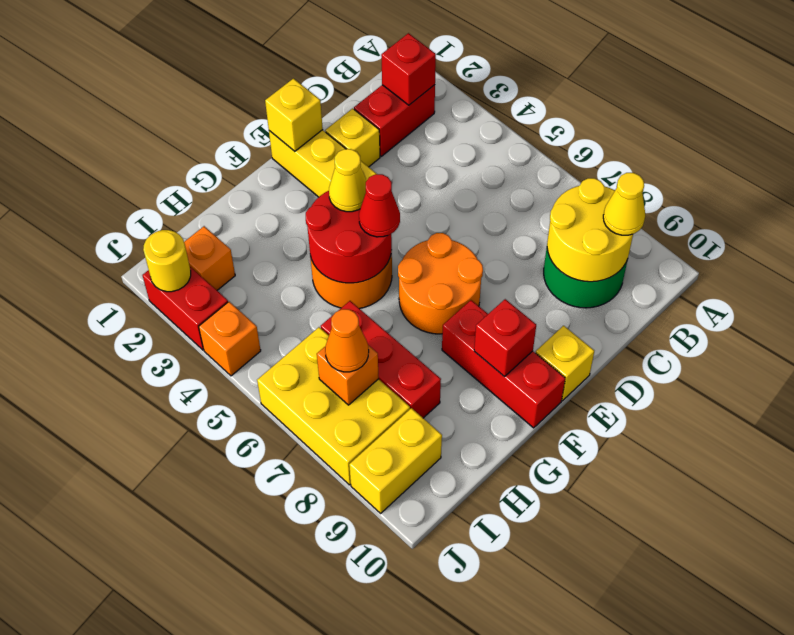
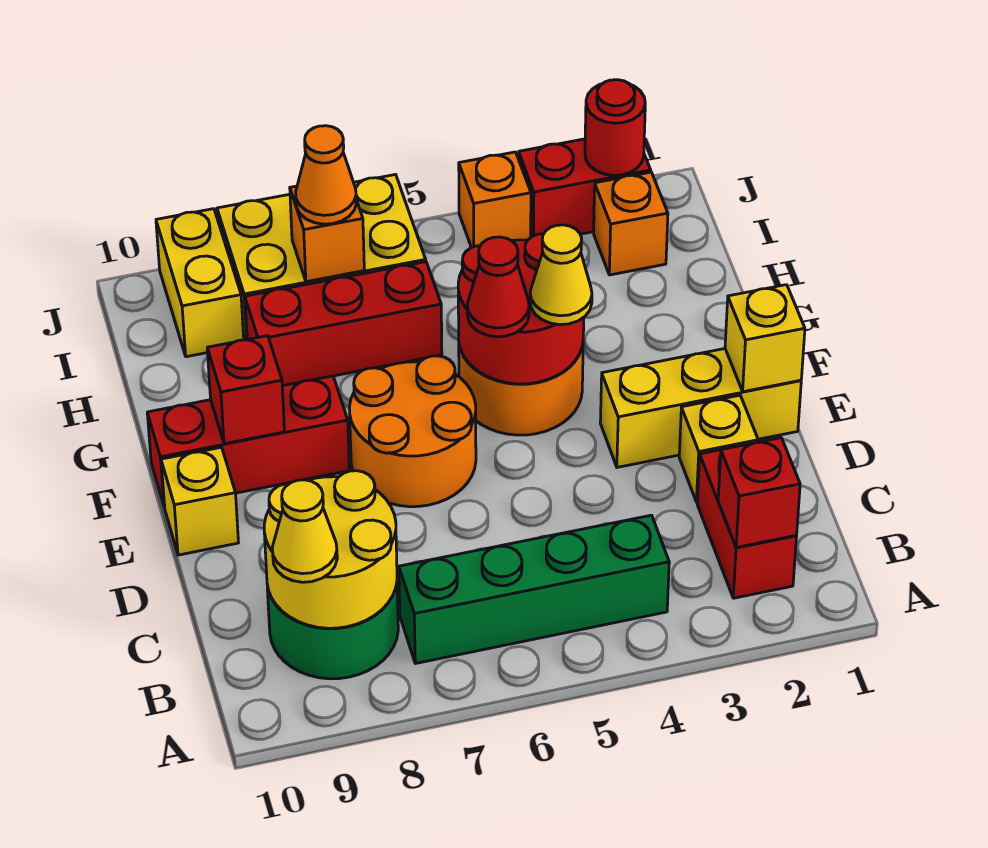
none -> green brick B4:B7 level 1
yellow round brick J2 level 2 -> red round brick J2 level 2

